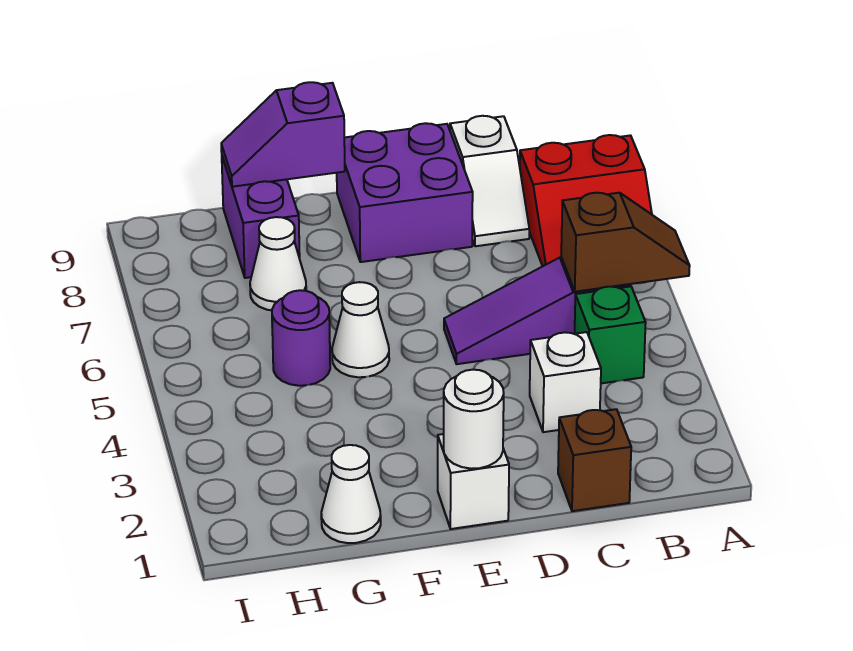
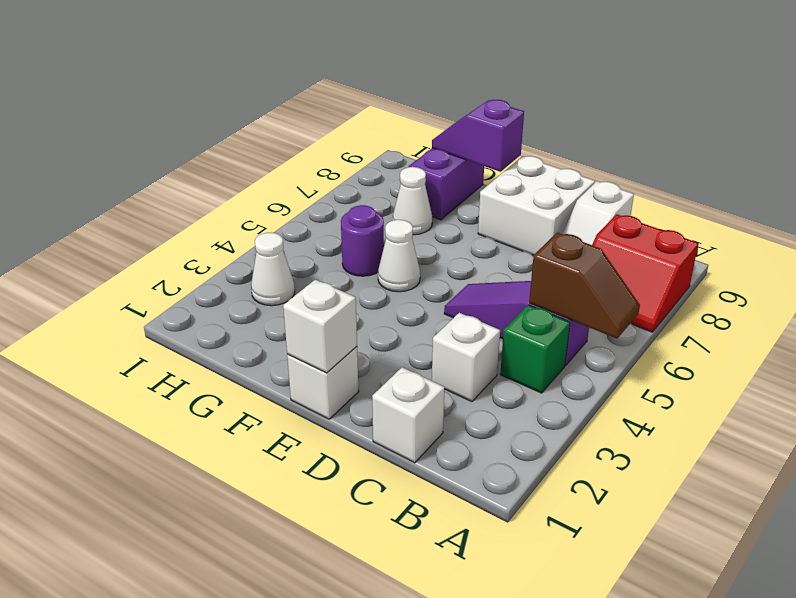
brown brick C1 level 1 -> white brick C1 level 1
purple brick D8:E9 level 1 -> white brick D8:E9 level 1
white round brick E1 level 2 -> white brick E1 level 2
white cone G1 level 1 -> white cone H3 level 1

